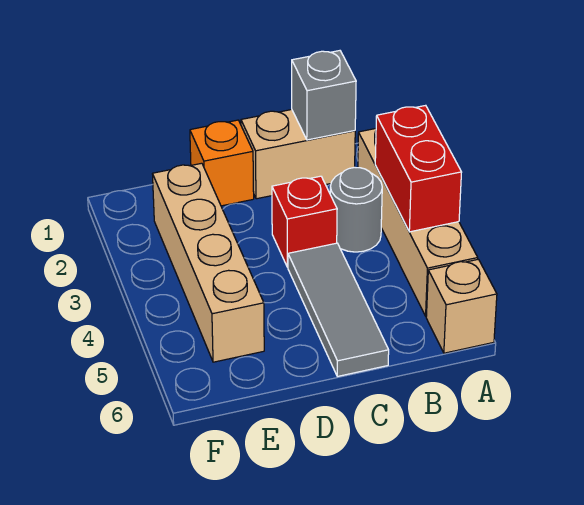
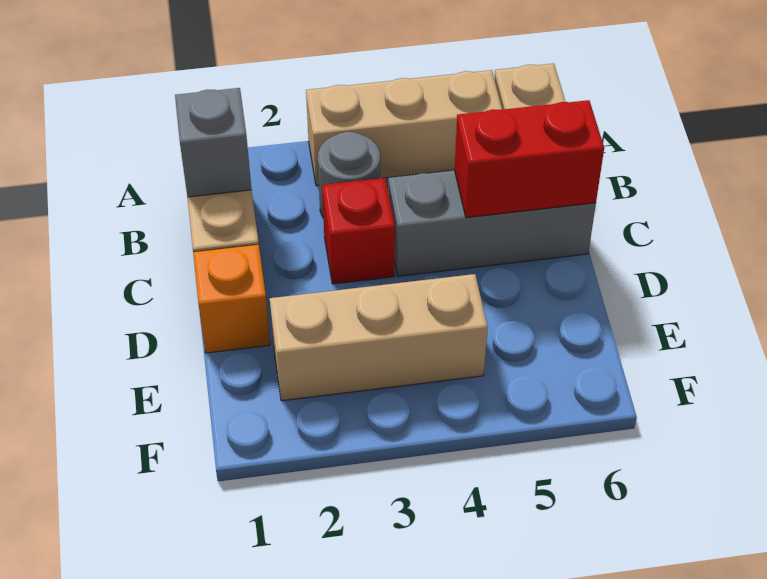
tan brick A2:A5 level 1 -> tan brick A3:A5 level 1
red brick A3:A4 level 2 -> red brick C5:C6 level 2
grey tile C4:C6 level 1 -> grey brick C4:C6 level 1
tan brick E2:E5 level 1 -> tan brick E2:E4 level 1

